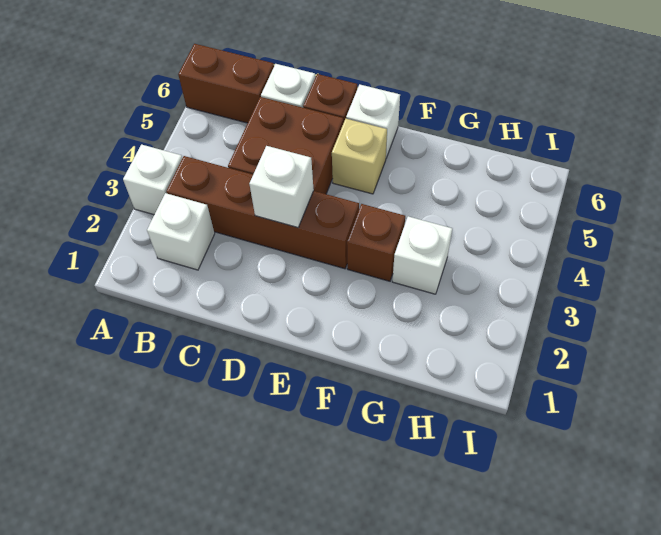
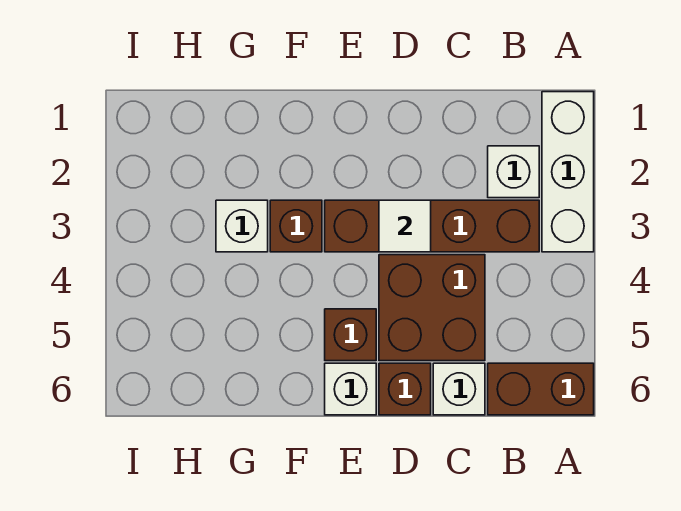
white brick A3 level 1 -> white brick A1:A3 level 1
white brick D3 level 2 -> white tile D3 level 2
tan brick E5 level 1 -> brown brick E5 level 1

